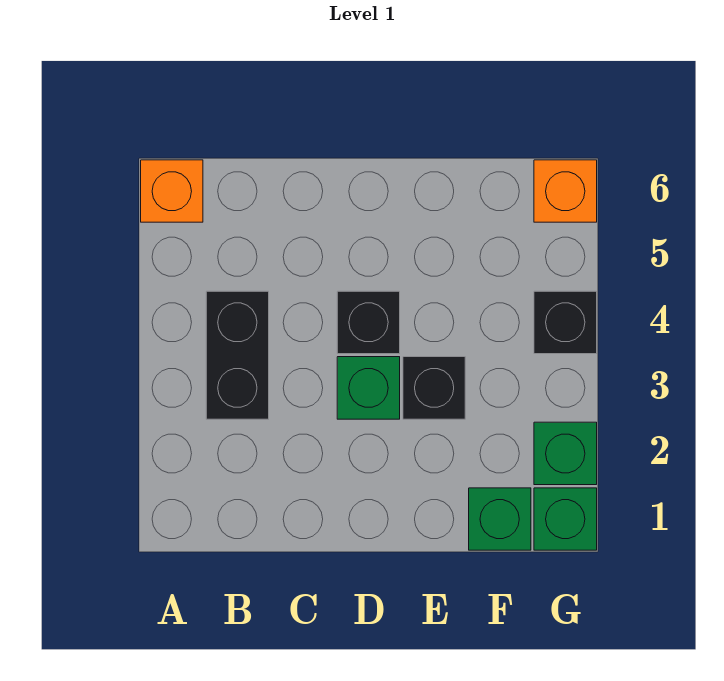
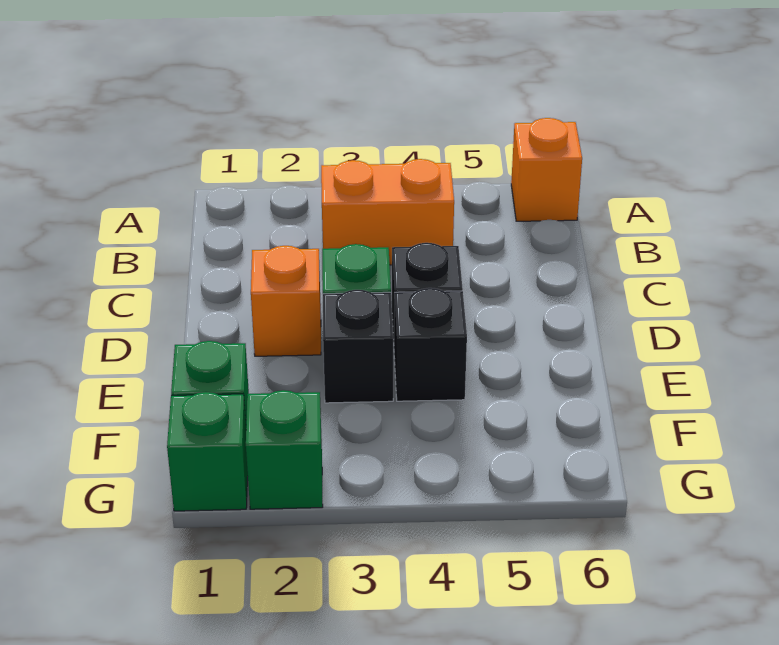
black brick B3:B4 level 1 -> orange brick B3:B4 level 1
black brick G4 level 1 -> black brick E4 level 1
orange brick G6 level 1 -> orange brick D2 level 1

